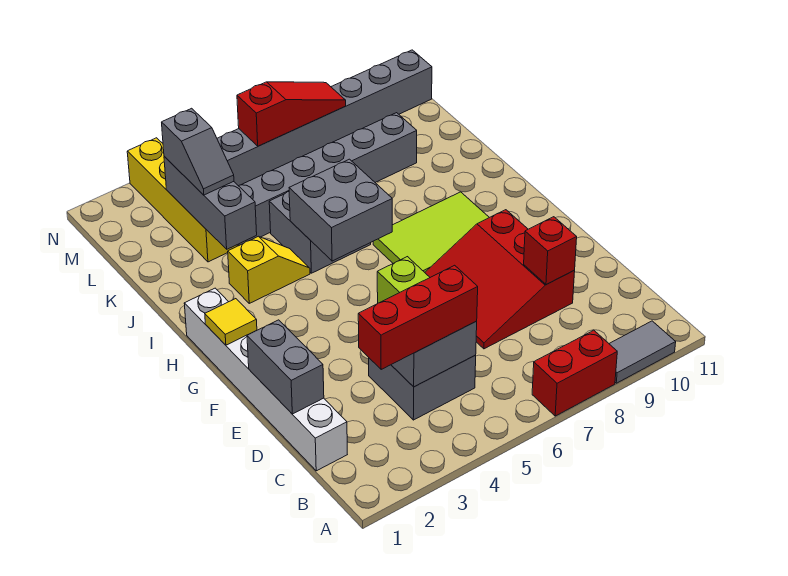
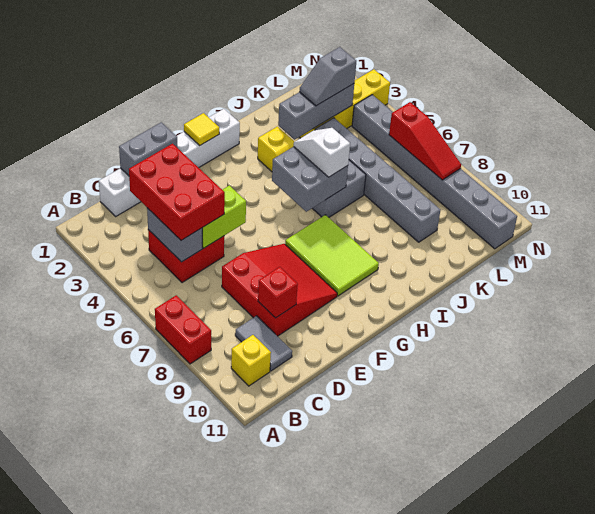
grey tile A9:A10 level 1 -> grey tile C9:C10 level 1
none -> yellow brick B10 level 1
red brick C3:C5 level 3 -> red brick C3:D5 level 3
grey brick C4:D5 level 1 -> red brick C4:D5 level 1
red slope D7:F9 level 1 top 9 -> red slope D7:F9 level 1 top D
none -> white slope I5:I6 level 3 top 6

